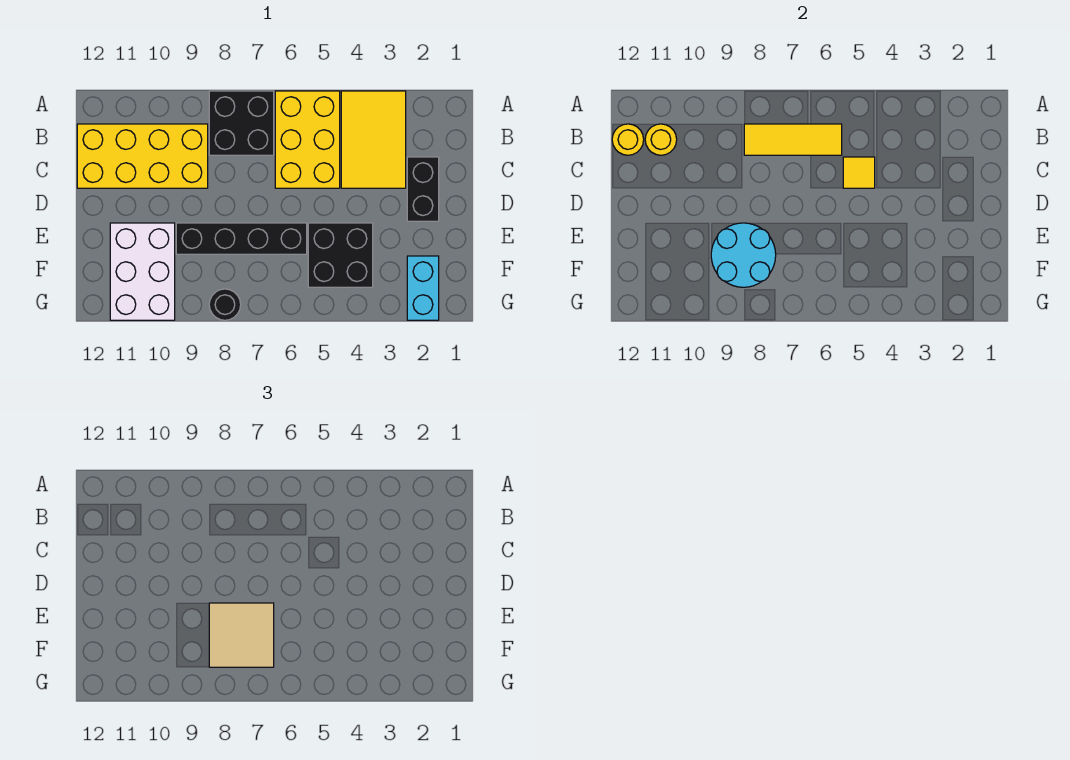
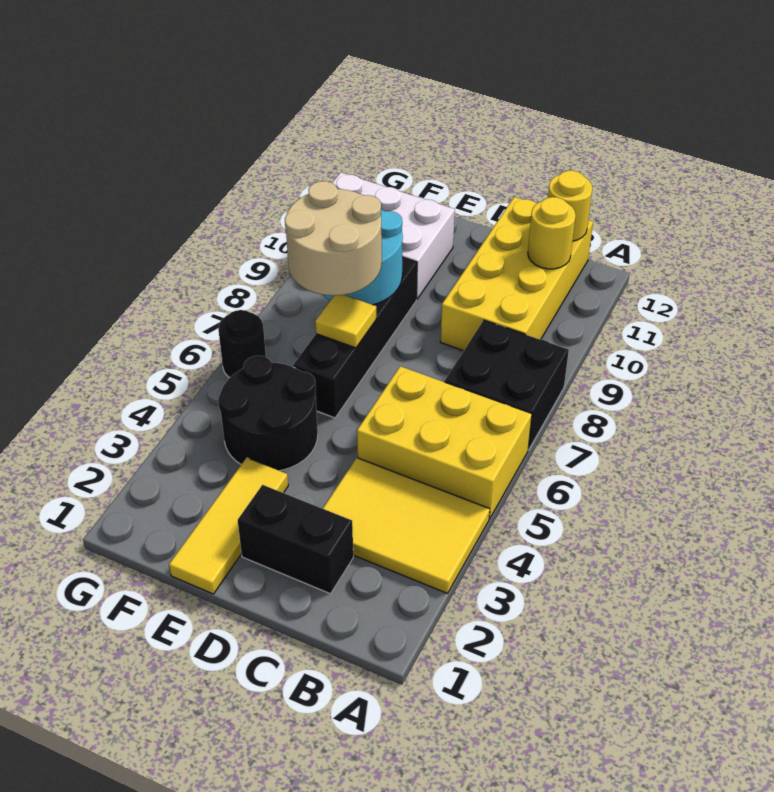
yellow tile B6:B8 level 2 -> yellow tile E1:E3 level 1
yellow tile C5 level 2 -> yellow tile E7 level 2
black brick E4:F5 level 1 -> black round brick E4:F5 level 1
tan tile E7:F8 level 3 -> tan round brick E7:F8 level 3
cyan brick F2:G2 level 1 -> none
black round brick G8 level 1 -> black round brick G6 level 1

